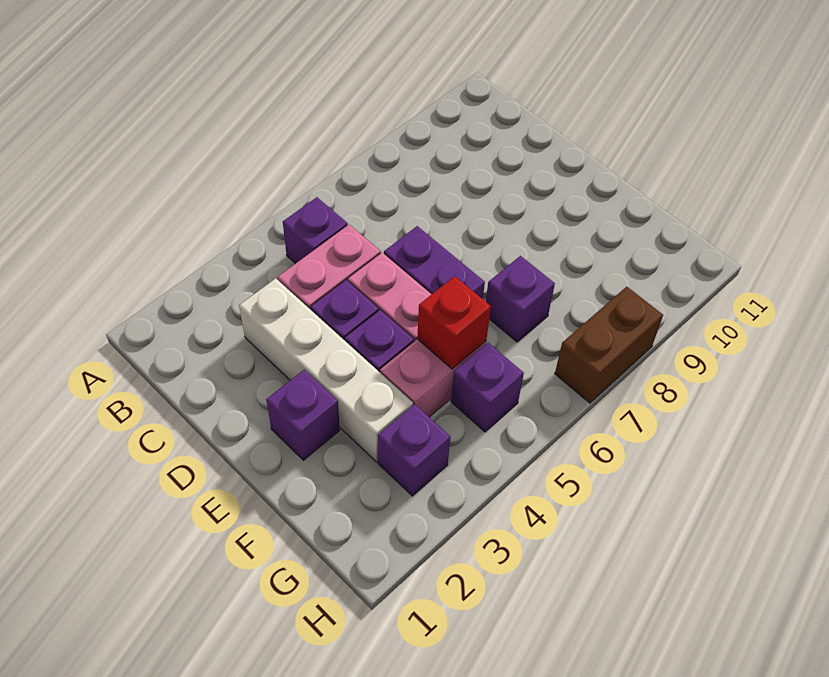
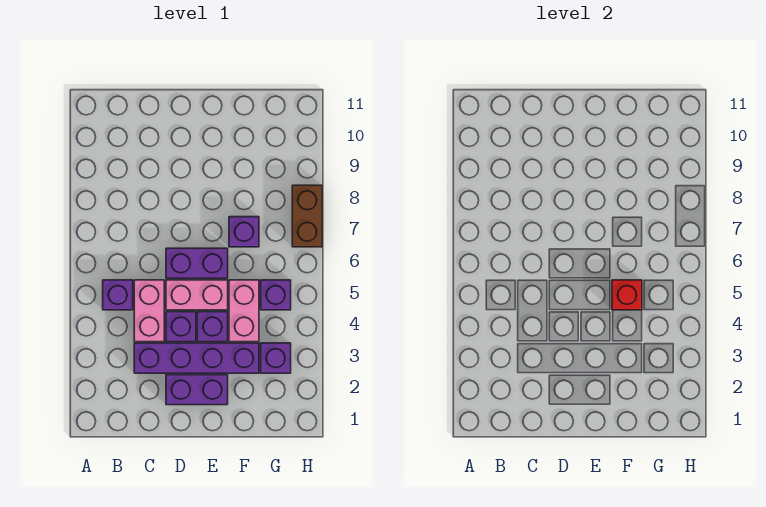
white brick C3:F3 level 1 -> purple brick C3:F3 level 1
purple brick E2 level 1 -> purple brick D2:E2 level 1

